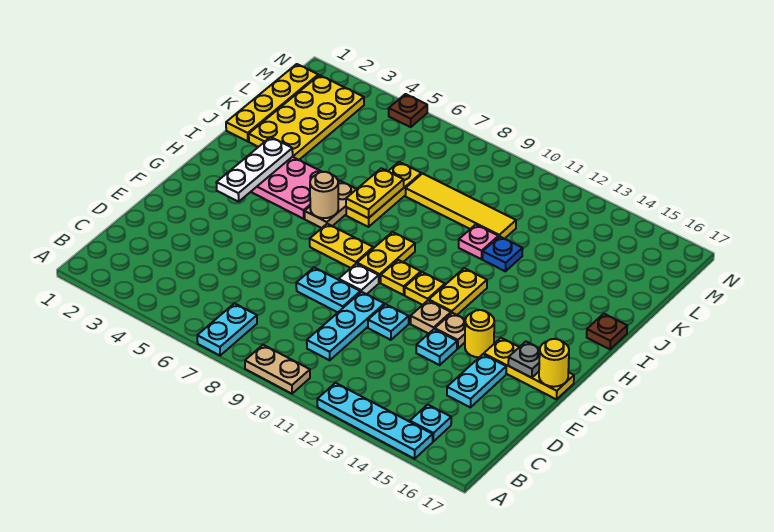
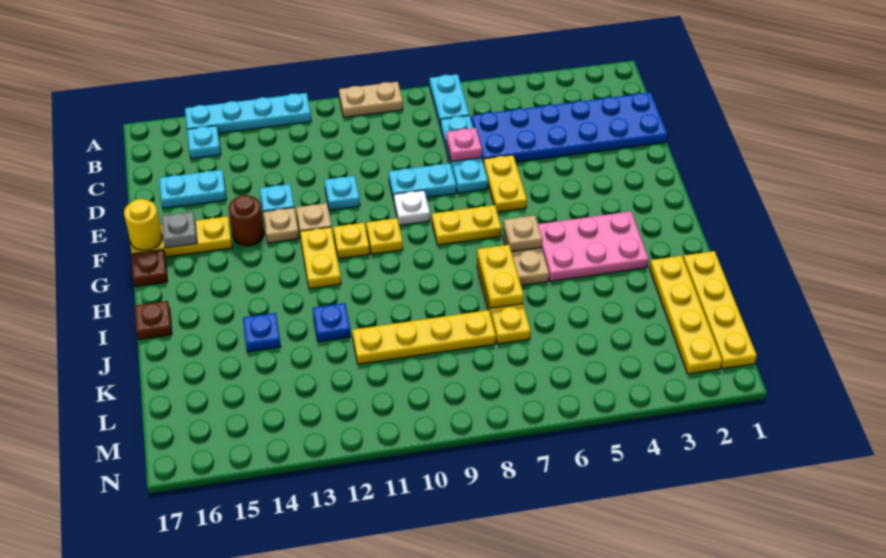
none -> blue plate C1:D6 level 1
cyan plate C10:E10 level 1 -> cyan plate C7:E7 level 1
cyan plate D15:E15 level 1 -> cyan plate D15:D16 level 1
yellow round brick F14 level 1 -> brown round brick F14 level 1
white plate G3:I3 level 2 -> none
yellow plate G9:H9 level 1 -> yellow plate E6:F6 level 1
tan round brick H6 level 2 -> tan plate H6 level 2
yellow plate J2:M3 level 1 -> yellow plate J2:M2 level 1
pink plate J11 level 1 -> pink plate D7 level 2
none -> blue plate J14 level 1
yellow tile K8:K11 level 1 -> yellow plate K8:K11 level 1
brown plate N5 level 1 -> brown plate G17 level 1

